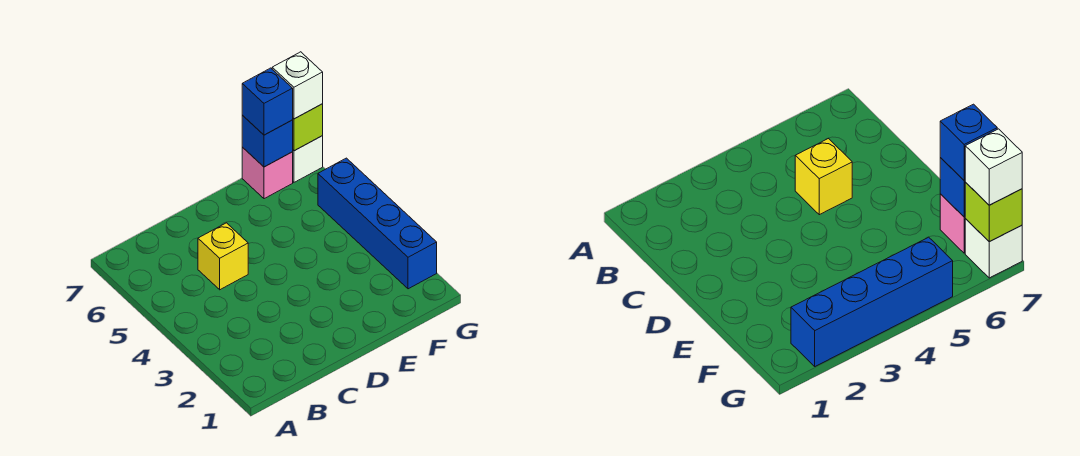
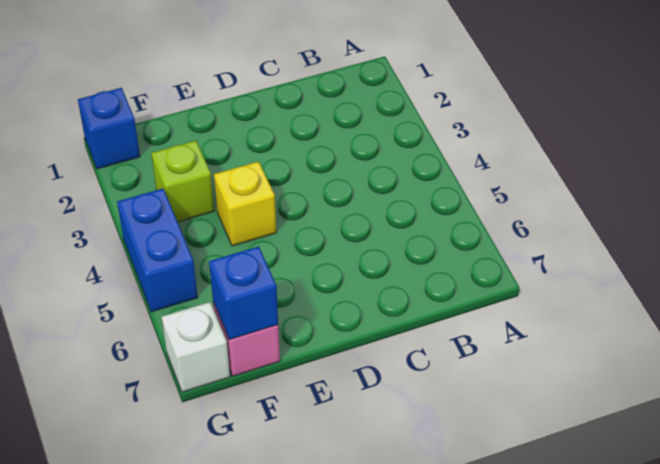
yellow brick C5 level 1 -> yellow brick E4 level 1
blue brick F7 level 3 -> blue brick G1 level 1
blue brick G2:G5 level 1 -> blue brick G4:G5 level 1
lime brick G7 level 2 -> lime brick F3 level 1
white brick G7 level 3 -> none

